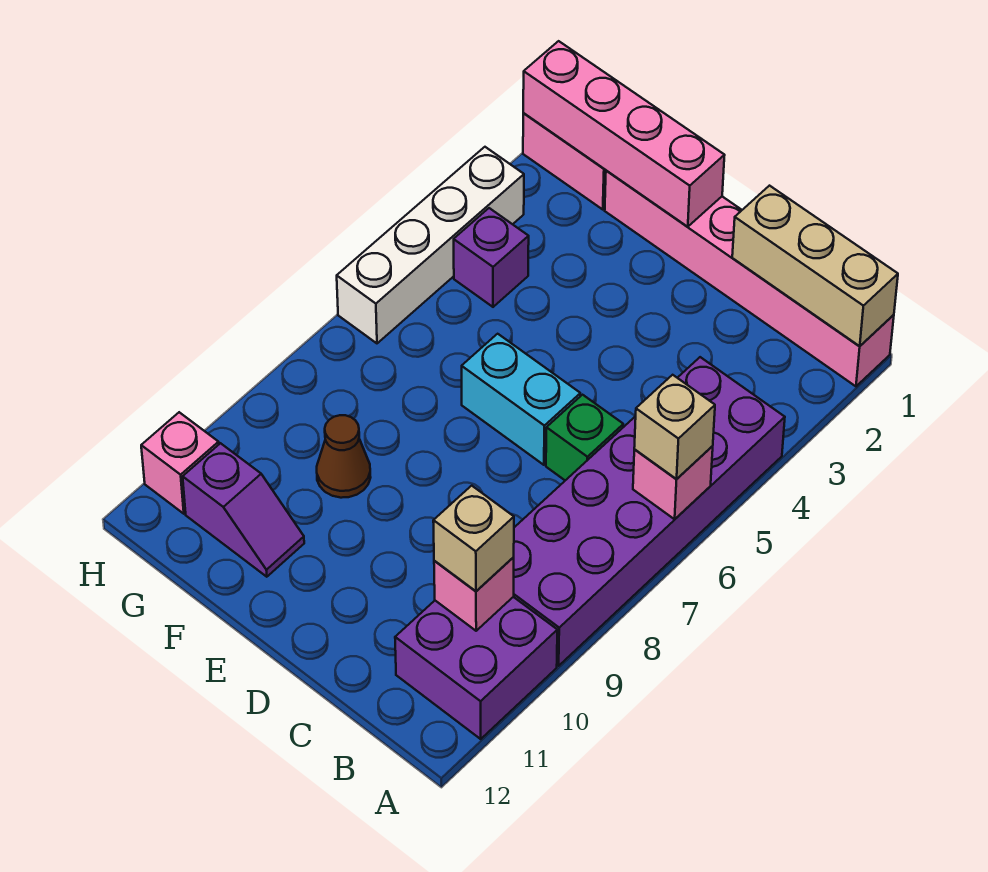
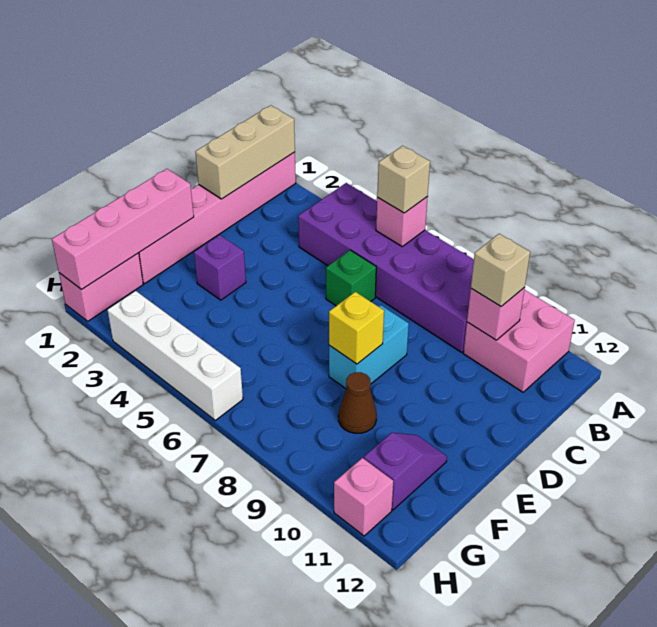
purple brick A10:B11 level 1 -> pink brick A10:B11 level 1
cyan brick D6:E6 level 1 -> cyan brick D8:E8 level 1
none -> yellow brick E8 level 2
purple brick G4 level 1 -> purple brick E3 level 1

